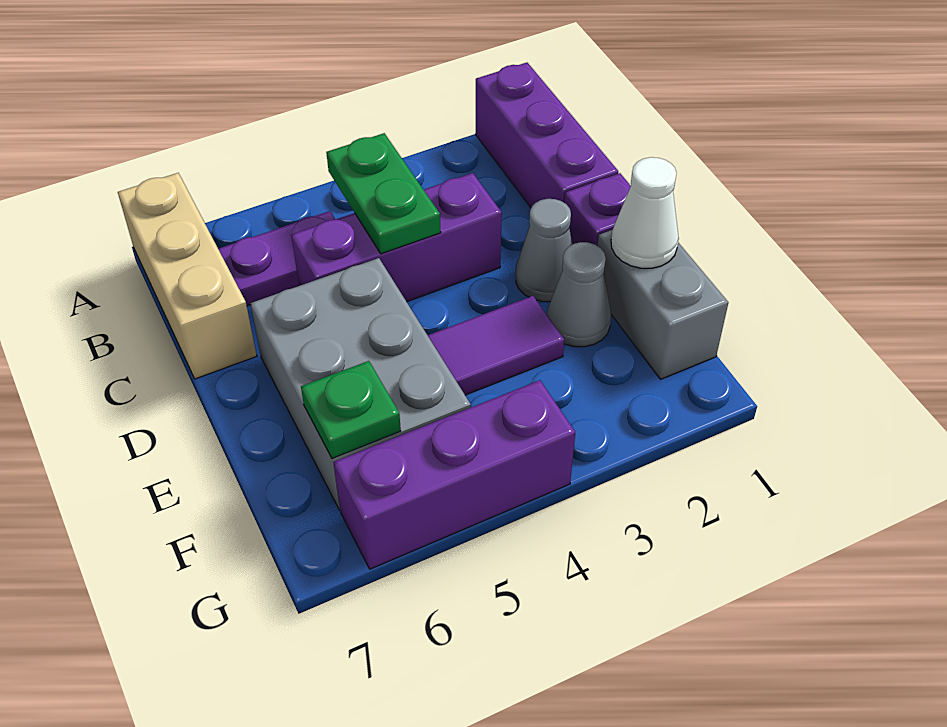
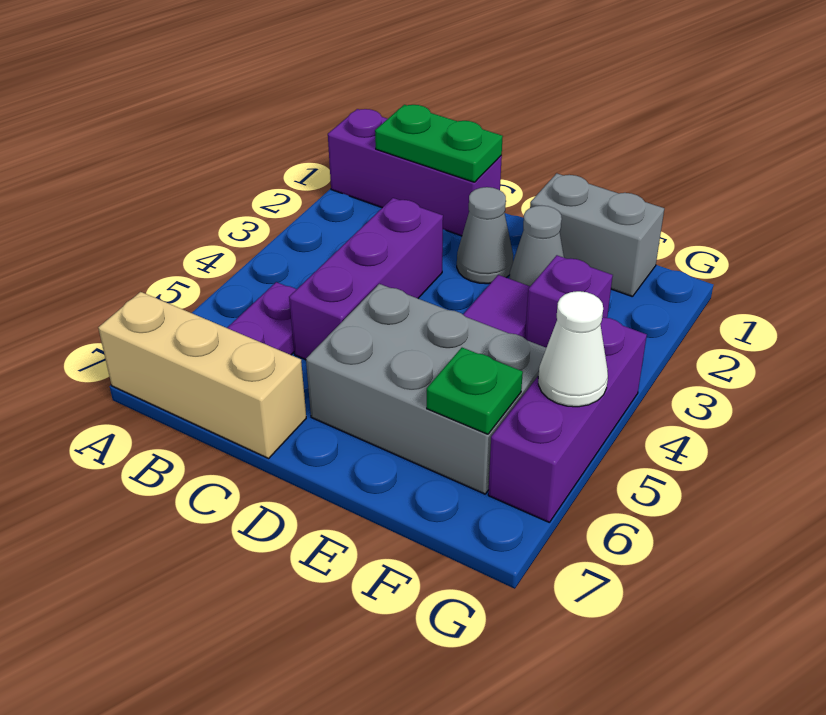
green plate B4:C4 level 2 -> green plate B1:C1 level 2
purple brick D1 level 1 -> purple brick F3 level 1
white cone E1 level 2 -> white cone G5 level 2

